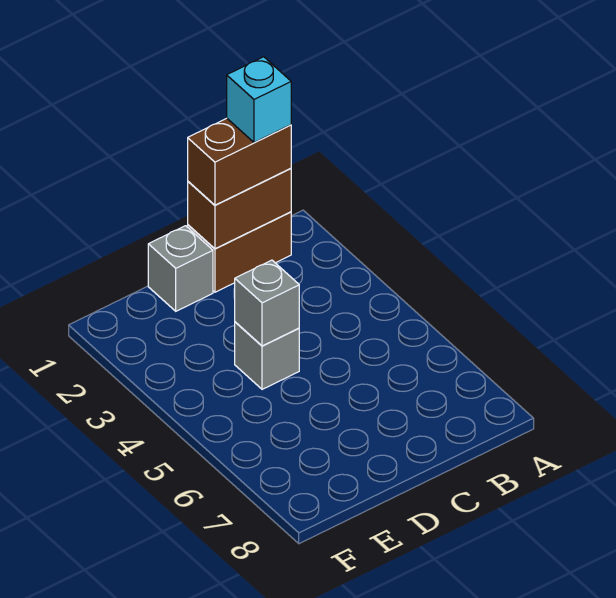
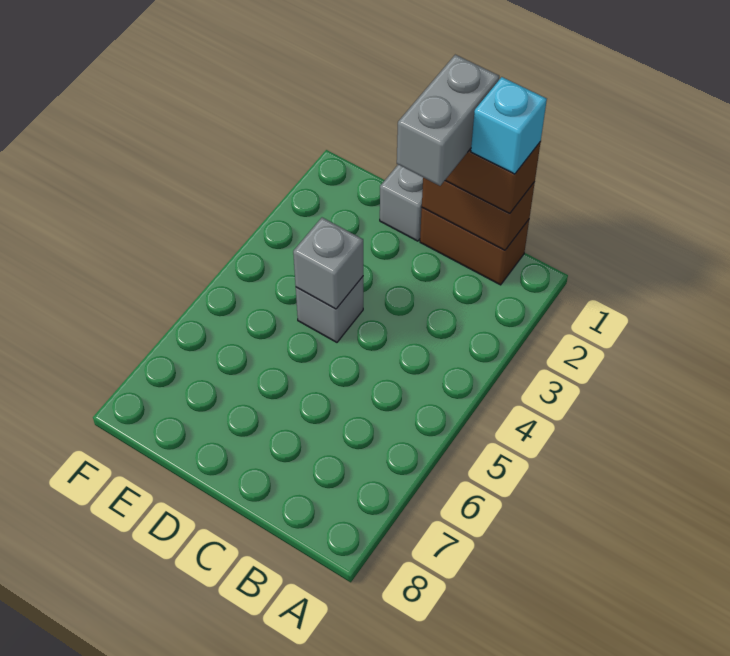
none -> grey brick C1:C2 level 4

